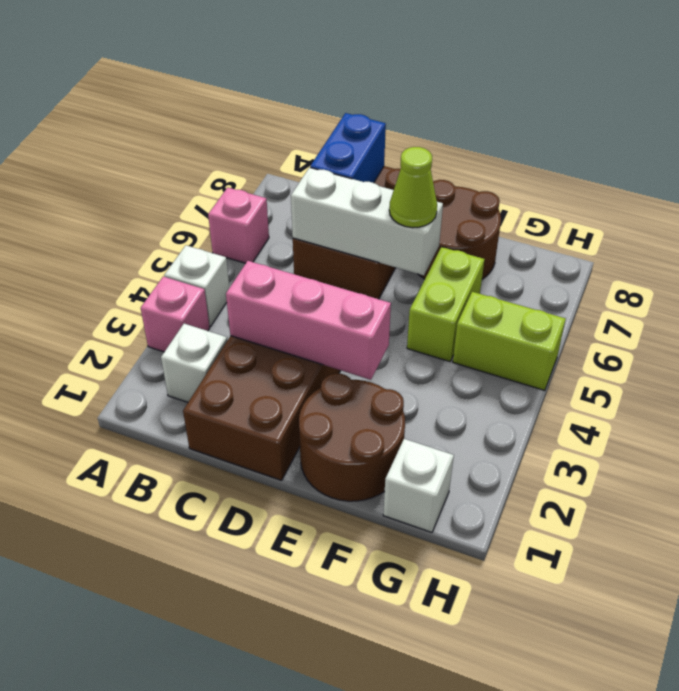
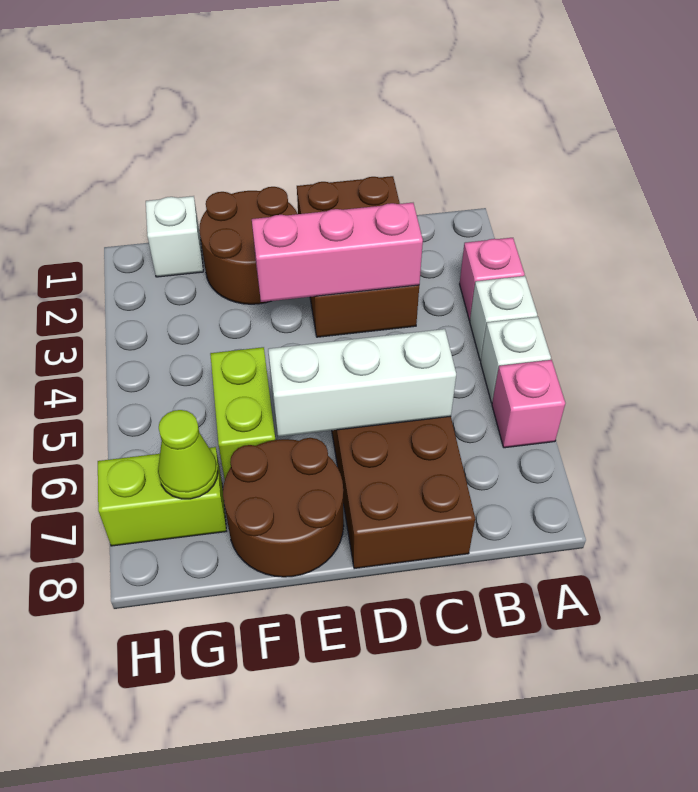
white brick B2 level 1 -> white brick A5 level 1
blue brick C7:C8 level 2 -> none
lime cone E6 level 3 -> lime cone G7 level 2
lime brick G5:H5 level 1 -> lime brick G7:H7 level 1

